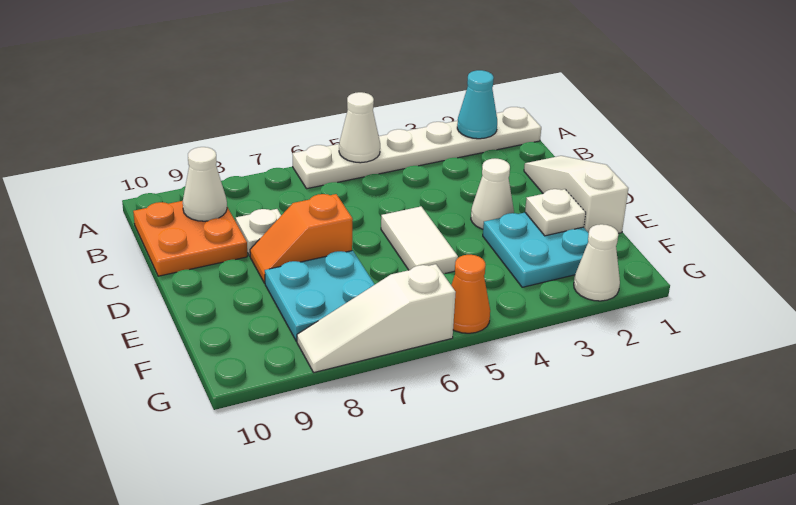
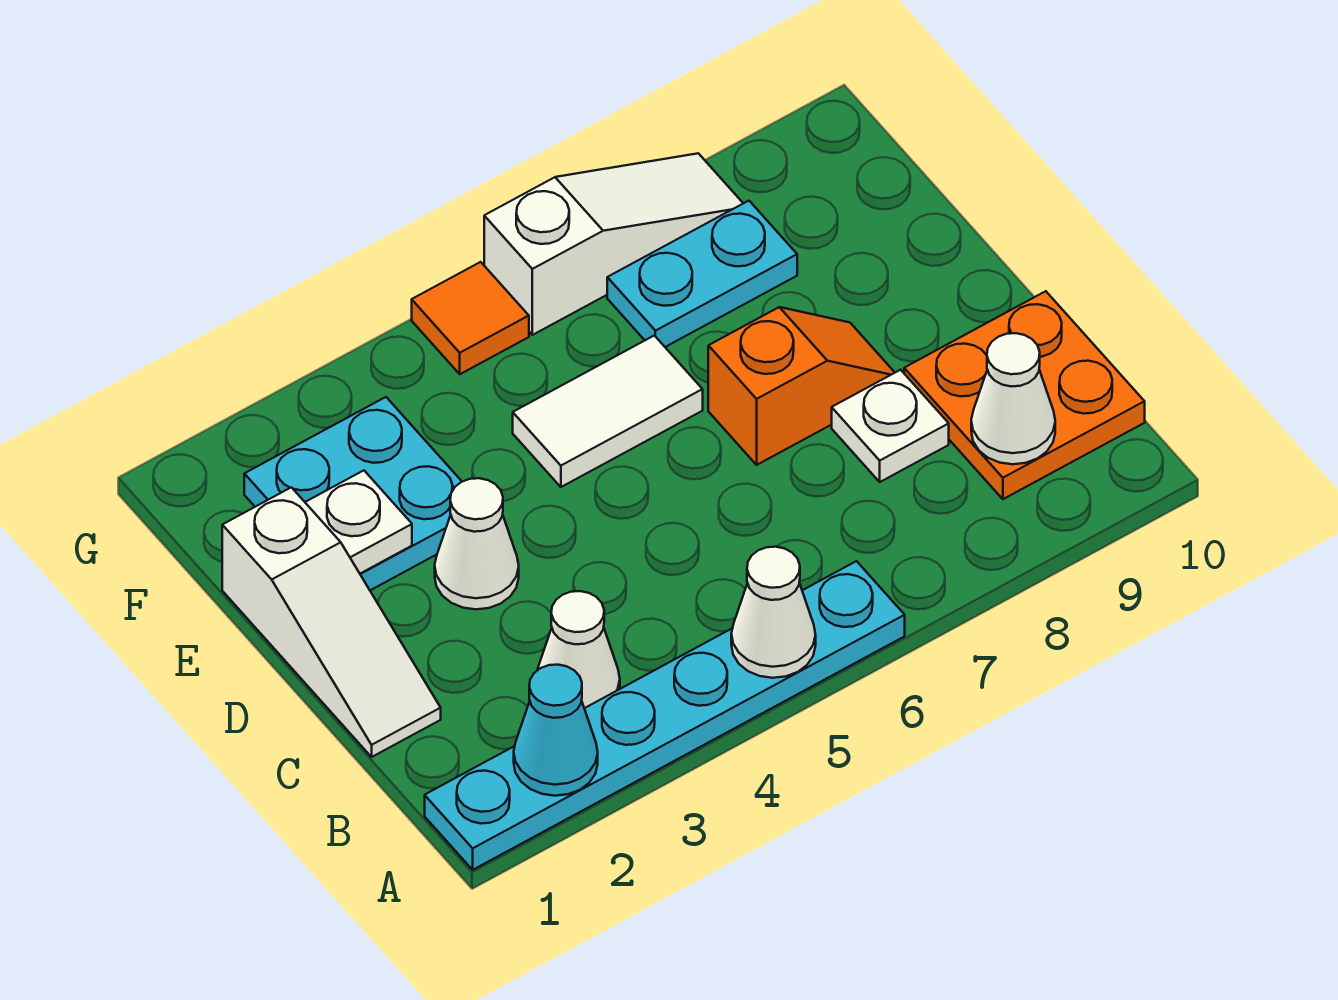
white plate A1:A6 level 1 -> cyan plate A1:A6 level 1
white tile D5:E5 level 1 -> white tile E5:E6 level 1
cyan plate E7:F8 level 1 -> cyan plate F7:F8 level 1
white cone G2 level 1 -> white cone B3 level 1
orange cone G5 level 1 -> orange tile G5 level 1

